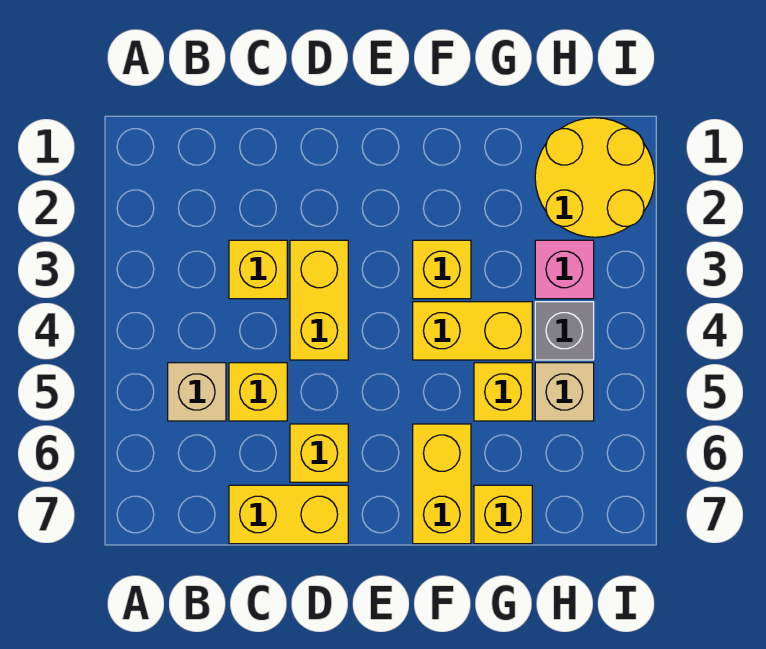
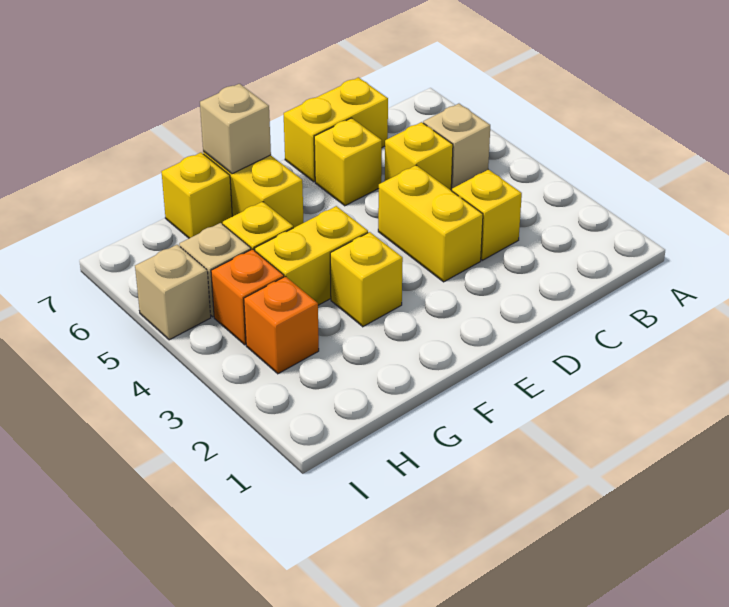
none -> tan brick F7 level 2
yellow round brick H1:I2 level 1 -> none
pink brick H3 level 1 -> orange brick H3 level 1
grey brick H4 level 1 -> orange brick H4 level 1
none -> tan brick I5 level 1

